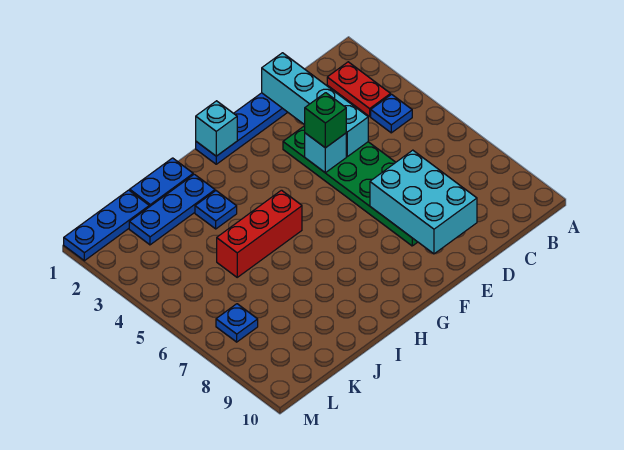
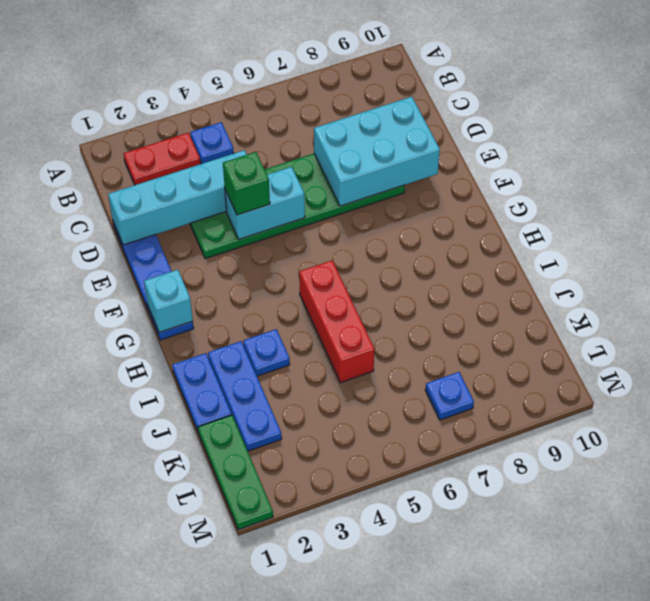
cyan brick E4 level 2 -> cyan brick E4:E5 level 2
blue plate K1:M1 level 1 -> green plate K1:M1 level 1

